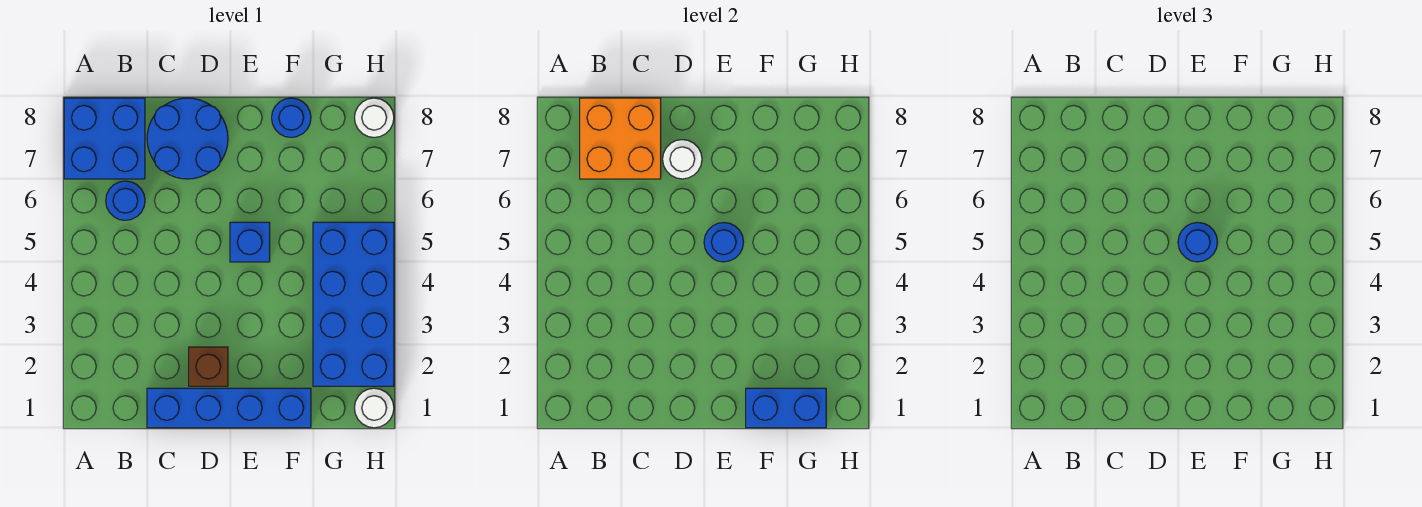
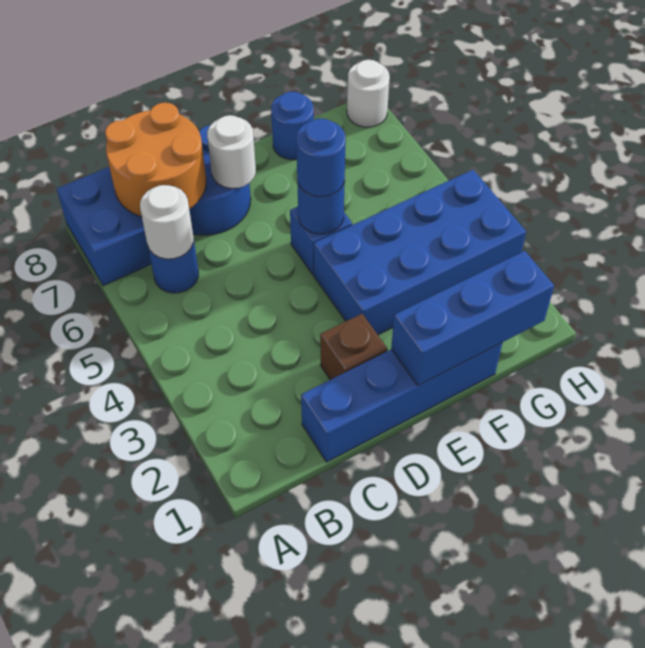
orange brick B7:C8 level 2 -> orange round brick B7:C8 level 2
blue brick F1:G1 level 2 -> blue brick E1:G1 level 2
blue brick G2:H5 level 1 -> blue brick E3:H4 level 1
white round brick H1 level 1 -> white round brick B6 level 2

